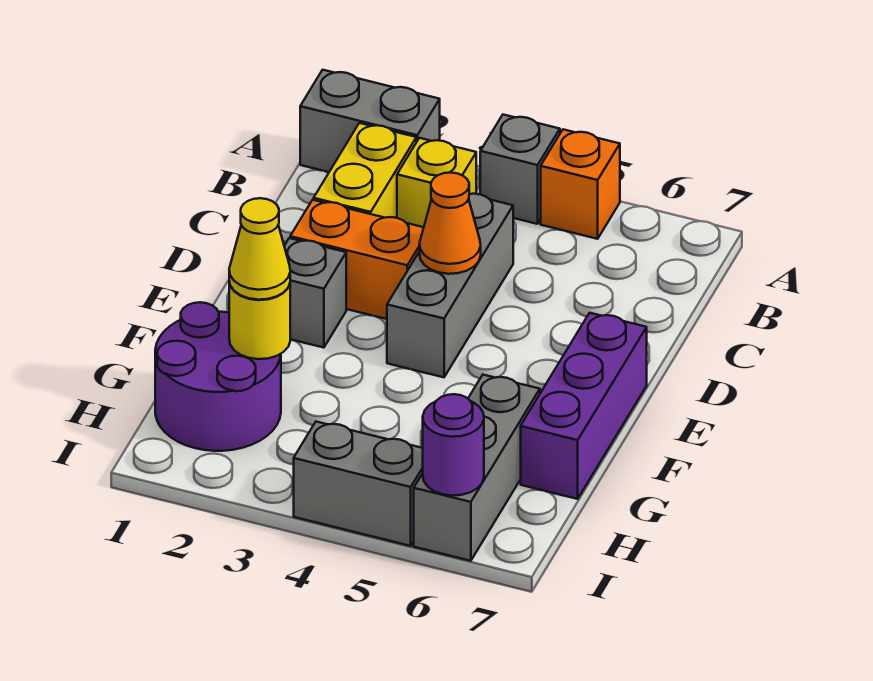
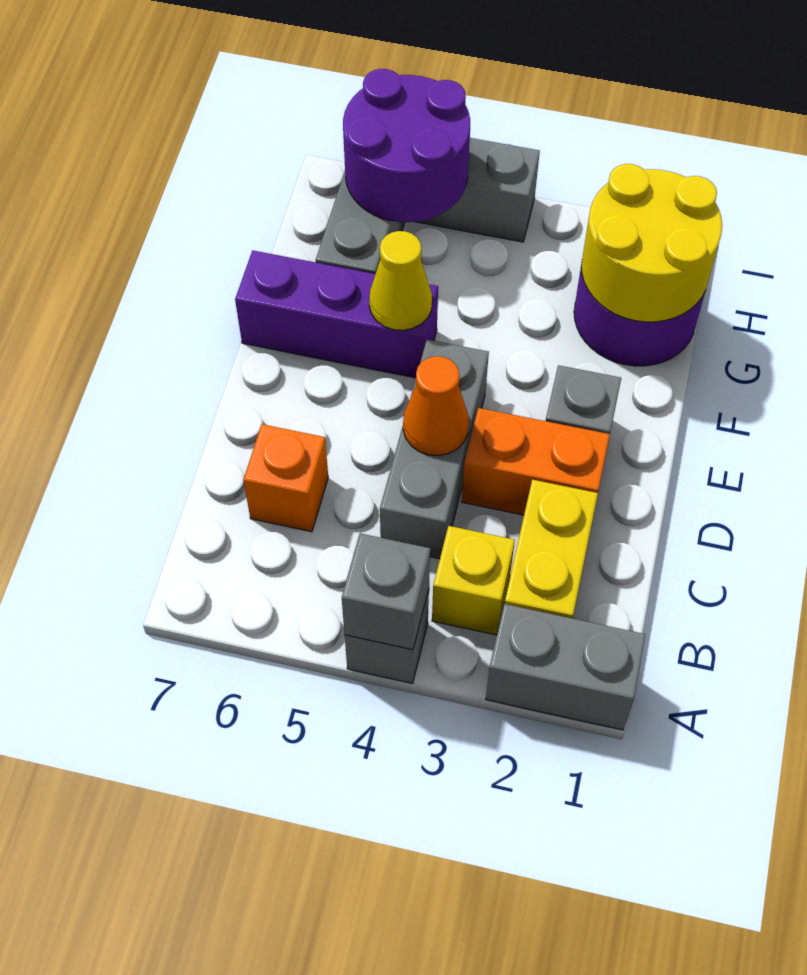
none -> grey brick A4 level 2
orange brick A5 level 1 -> orange brick C6 level 1
purple brick E7:G7 level 1 -> purple brick F5:F7 level 1
yellow round brick G2 level 2 -> yellow round brick G1:H2 level 2
yellow cone G2 level 3 -> yellow cone F5 level 2
purple round brick I6 level 2 -> purple round brick H5:I6 level 2

